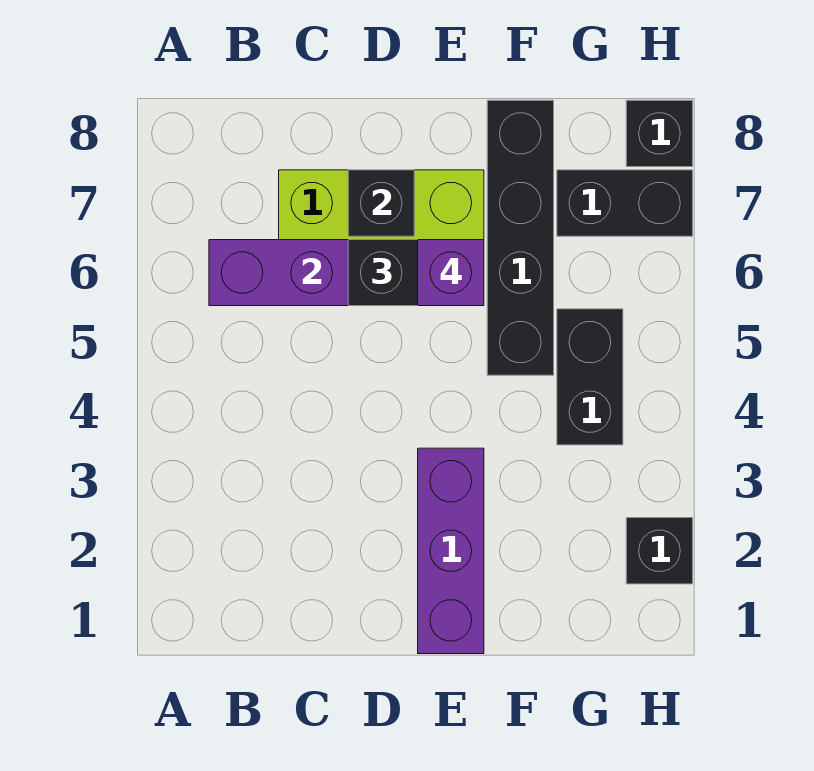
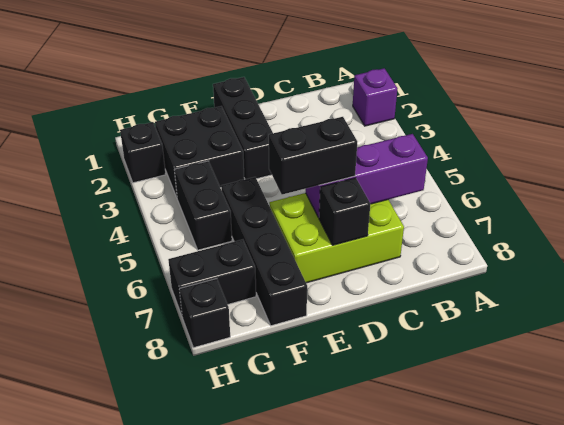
purple brick E1:E3 level 1 -> black brick E1:E3 level 1
purple brick E6 level 4 -> purple brick A2 level 1
none -> black brick F2:G3 level 1

